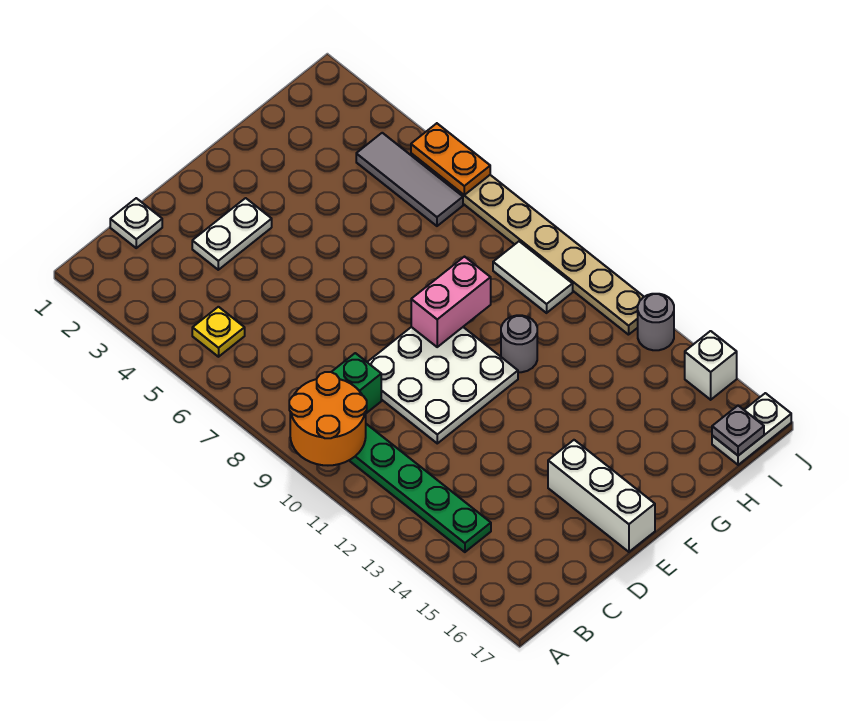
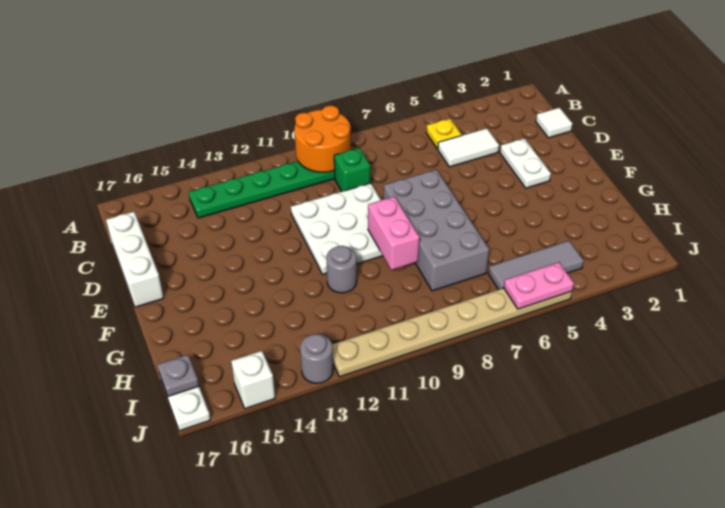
white plate C1 level 1 -> white tile C1 level 1
none -> grey brick E7:H8 level 1
white brick E15:E17 level 1 -> white brick C17:E17 level 1
white tile I9:I10 level 1 -> white tile C4:C5 level 1
orange plate J5:J6 level 2 -> pink plate J5:J6 level 2

